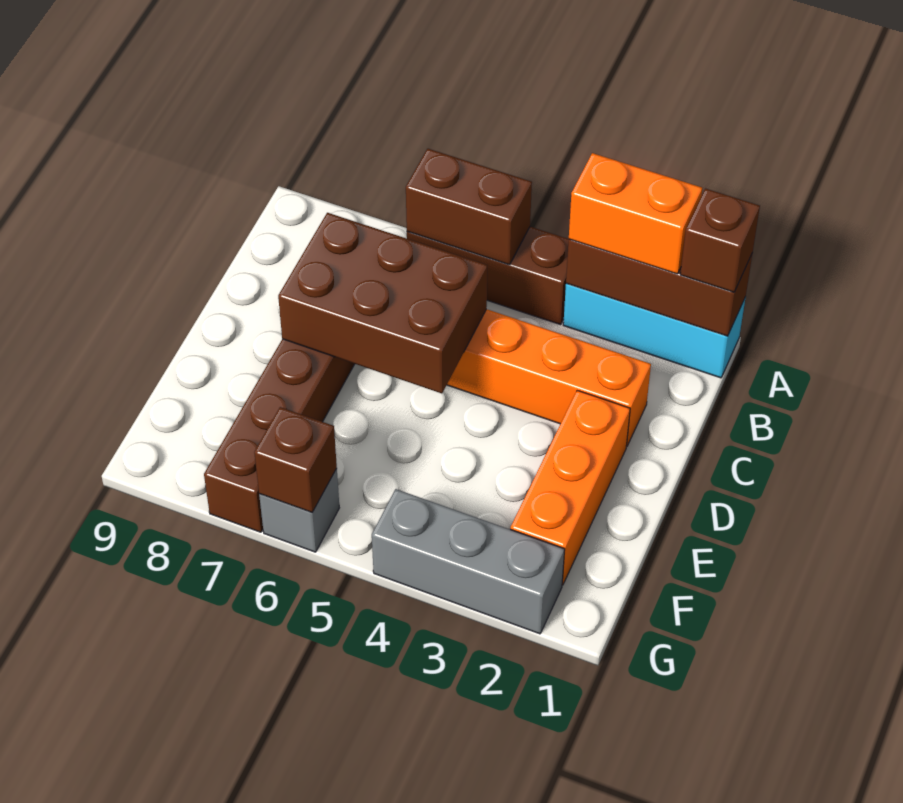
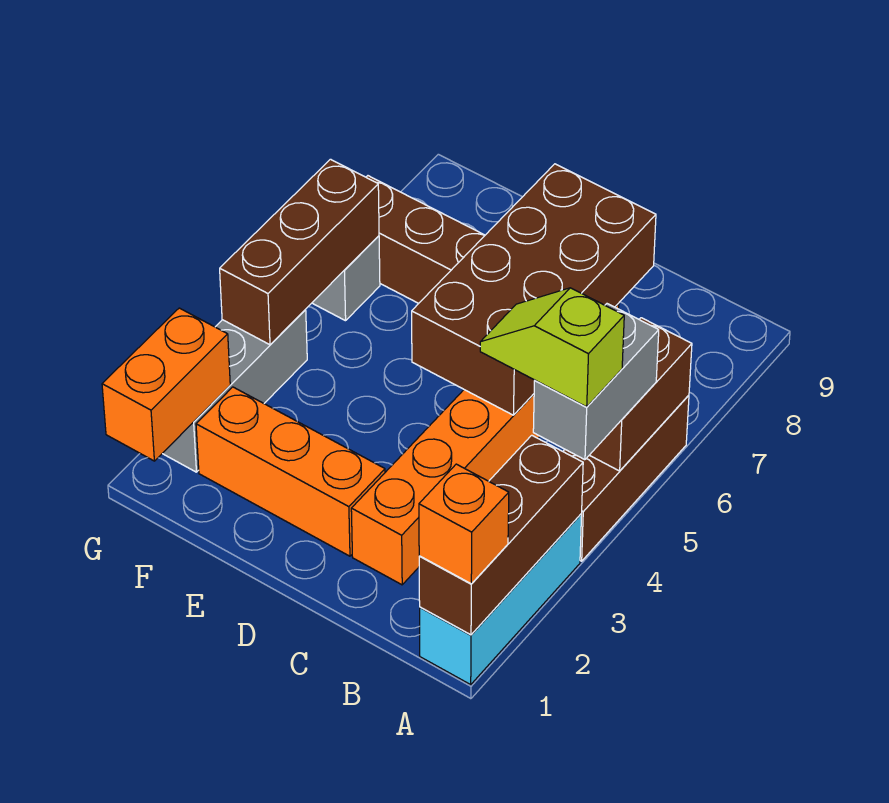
brown brick A1 level 3 -> orange brick A1 level 3
orange brick A2:A3 level 3 -> orange brick G1:G2 level 2
none -> grey brick A4:A5 level 3
none -> lime slope A4:B4 level 4 top A
brown brick C5:D7 level 2 -> brown brick C5:D8 level 2
brown brick G6 level 2 -> brown brick G4:G6 level 2

